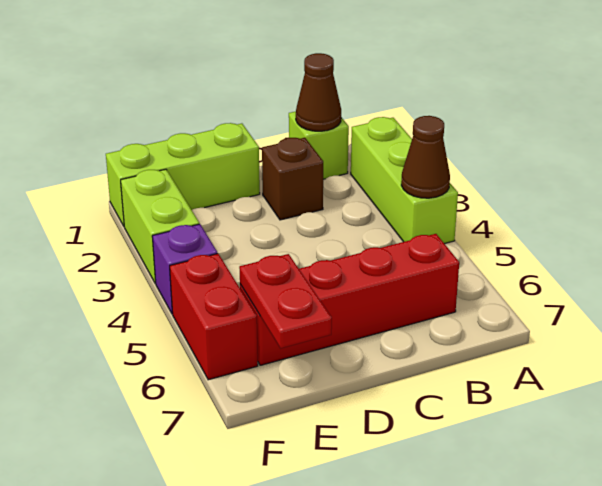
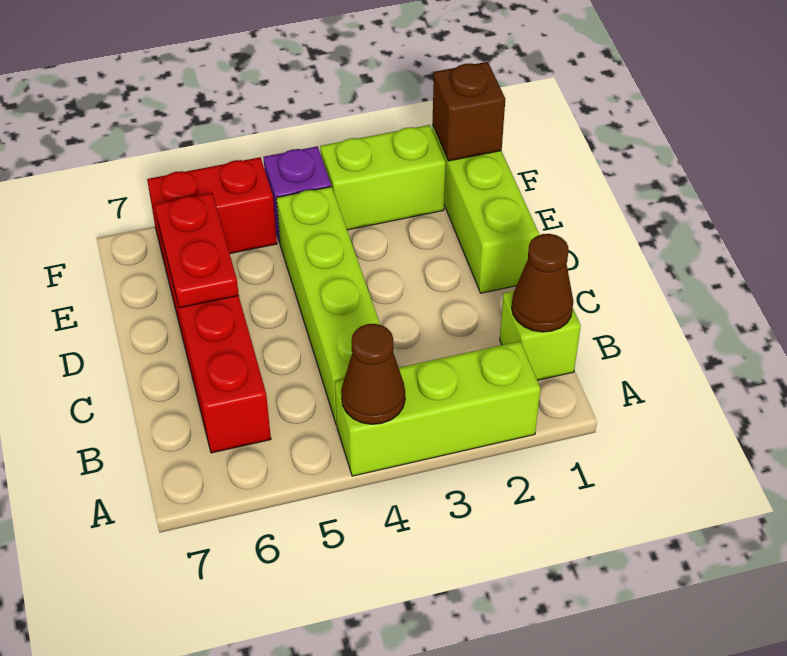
none -> lime brick B4:E4 level 1
brown brick C2 level 1 -> brown brick F1 level 2
red plate E6:E7 level 2 -> red plate D6:E6 level 2

